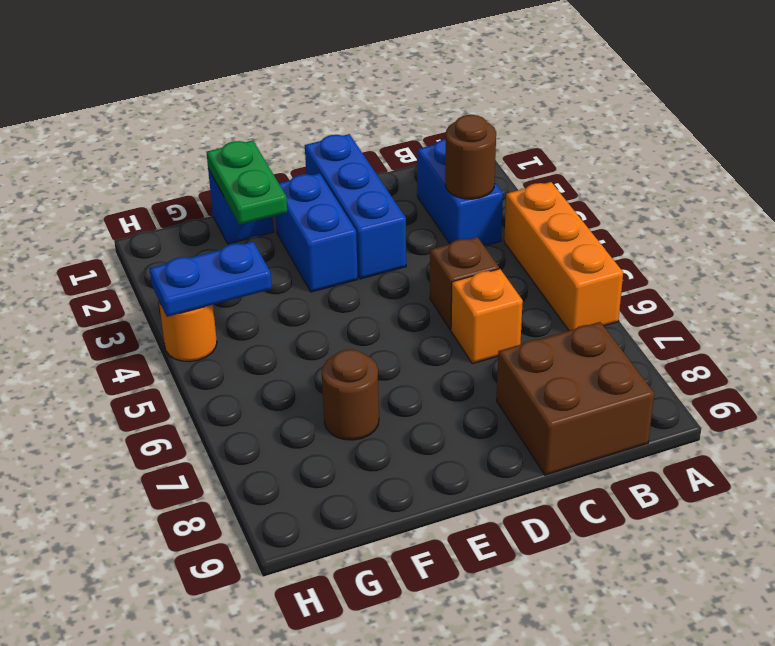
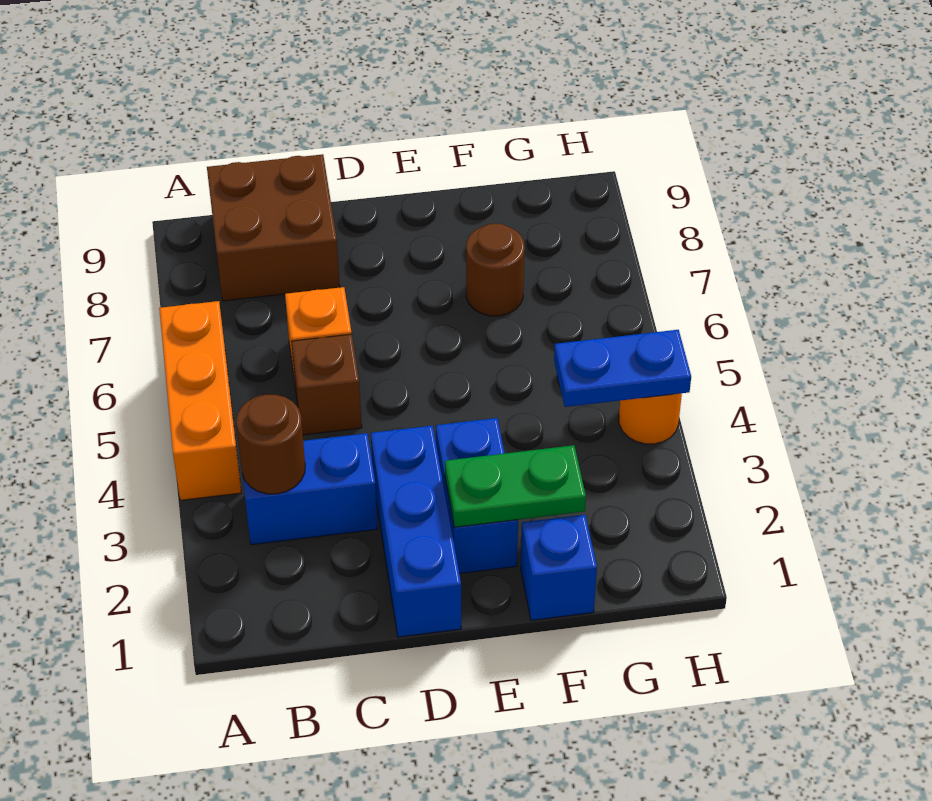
blue brick B2:B3 level 1 -> blue brick B3:C3 level 1
green plate F1:F2 level 2 -> green plate E2:F2 level 2

